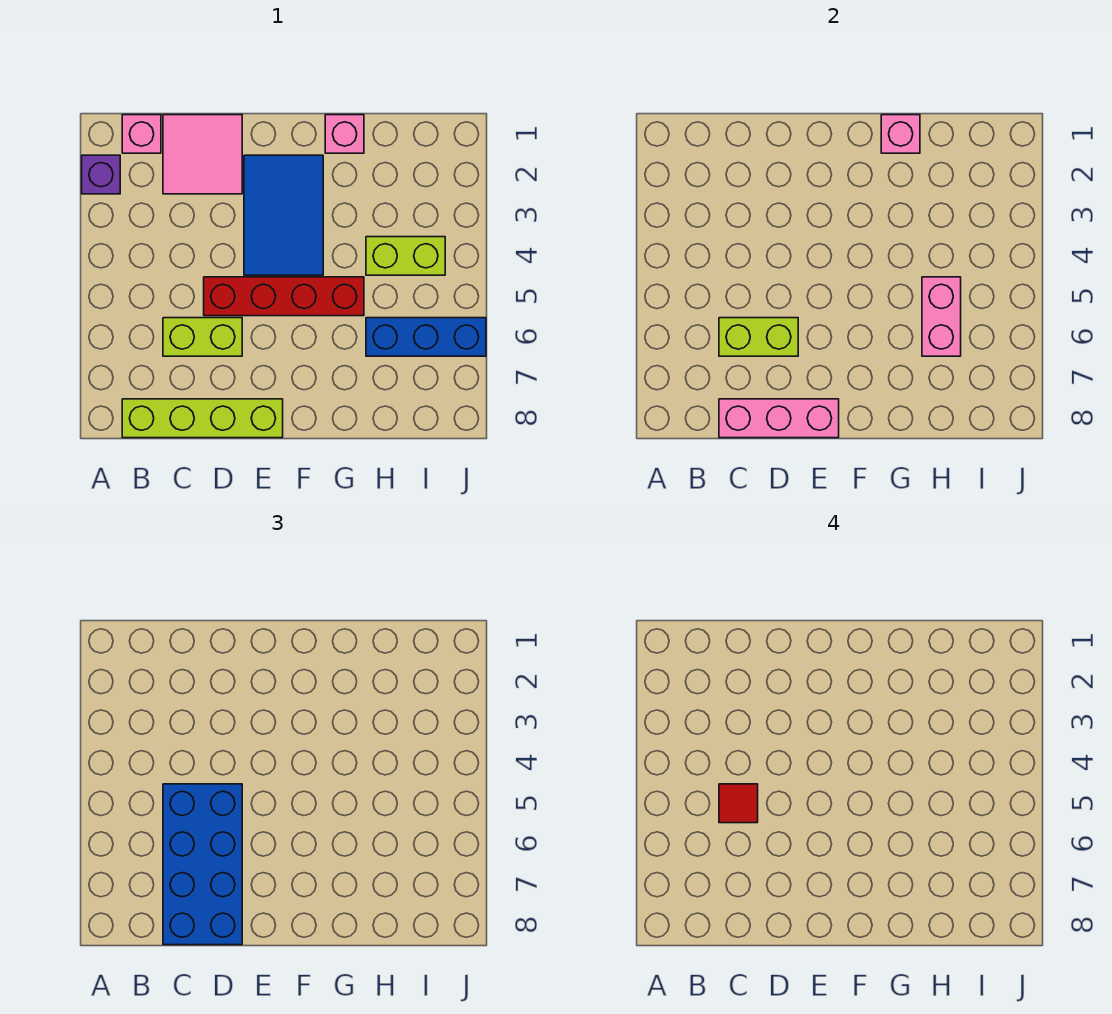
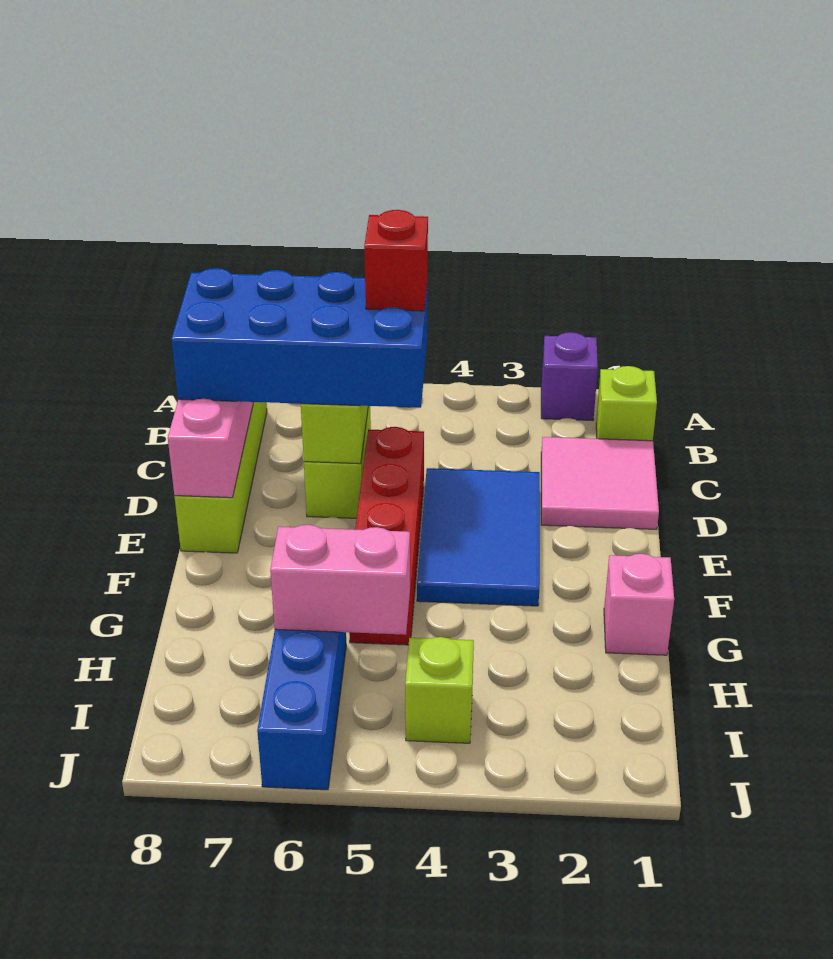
pink brick B1 level 1 -> lime brick B1 level 1
red tile C5 level 4 -> red brick C5 level 4
blue tile E2:F4 level 1 -> blue tile D3:F4 level 1
pink brick G1 level 2 -> none
lime brick H4:I4 level 1 -> lime brick I4 level 1

